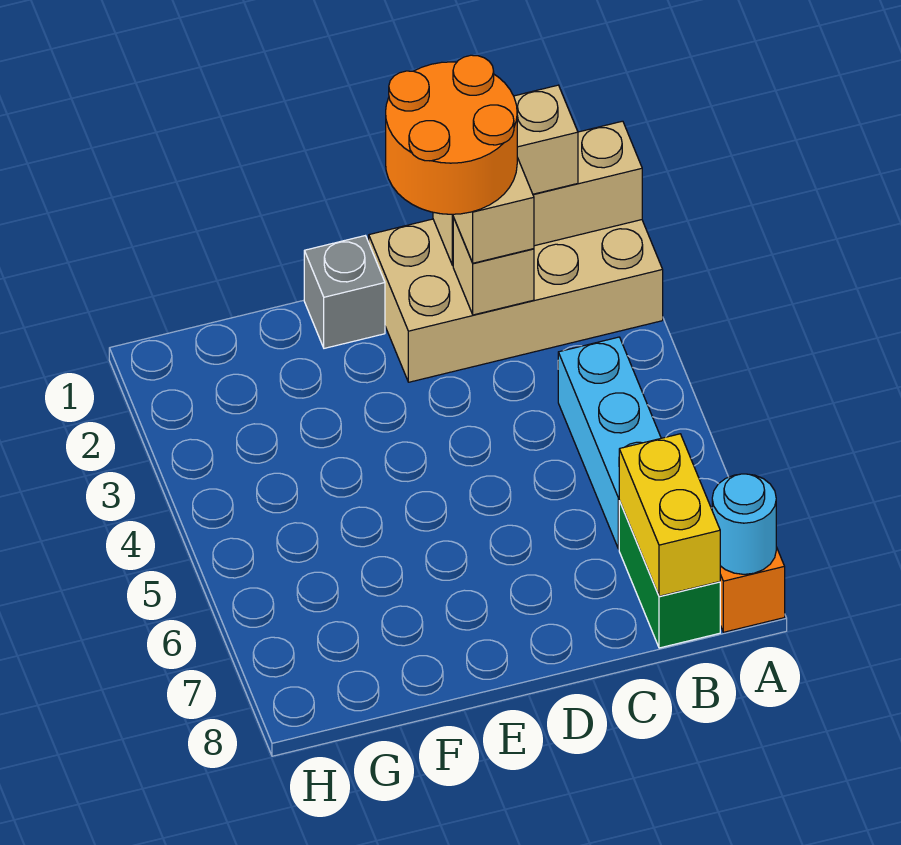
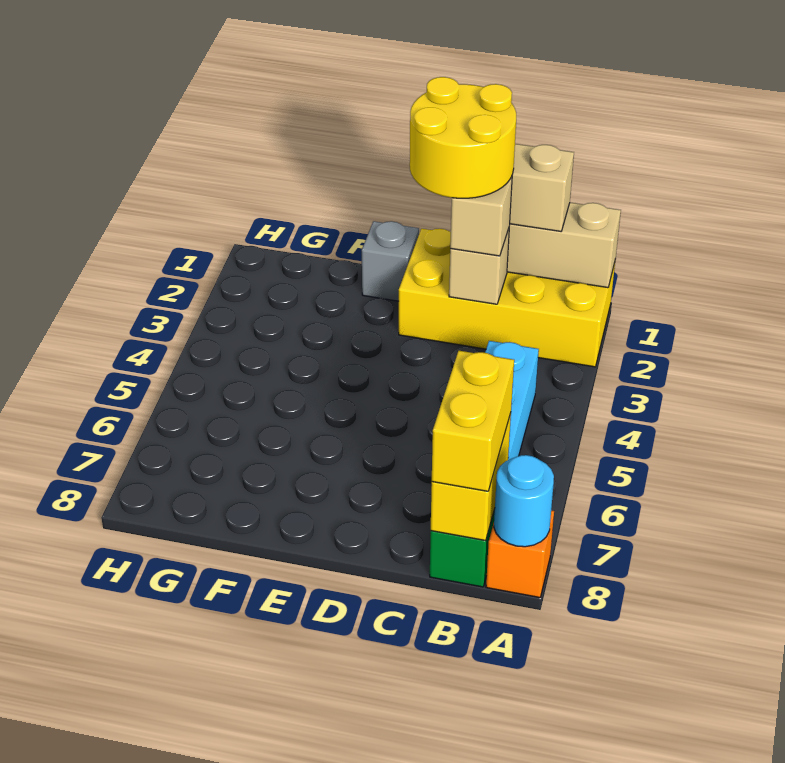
tan brick A1:D2 level 1 -> yellow brick A1:D2 level 1
none -> yellow brick B7:B8 level 3
orange round brick C1:D2 level 4 -> yellow round brick C1:D2 level 4

